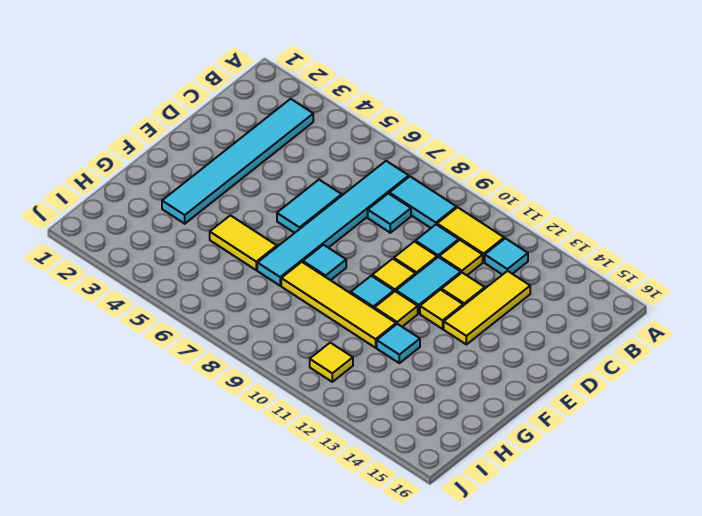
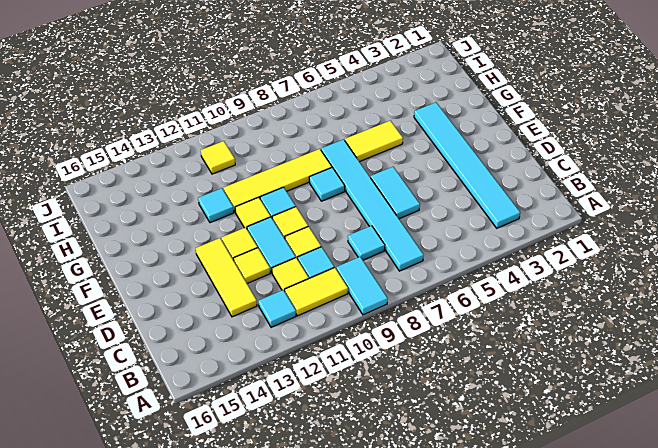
cyan tile B8:B9 level 1 -> cyan tile A9:B9 level 1

